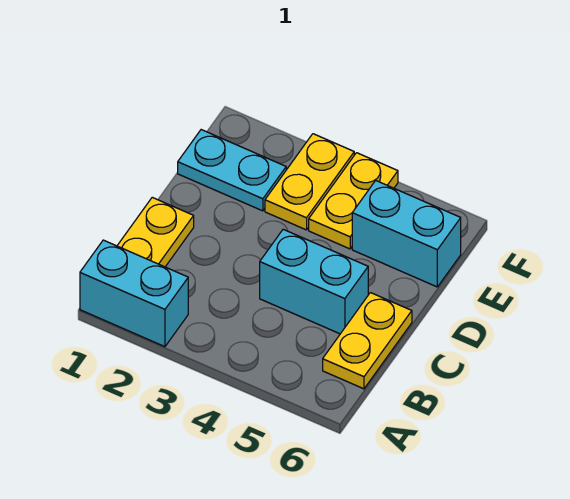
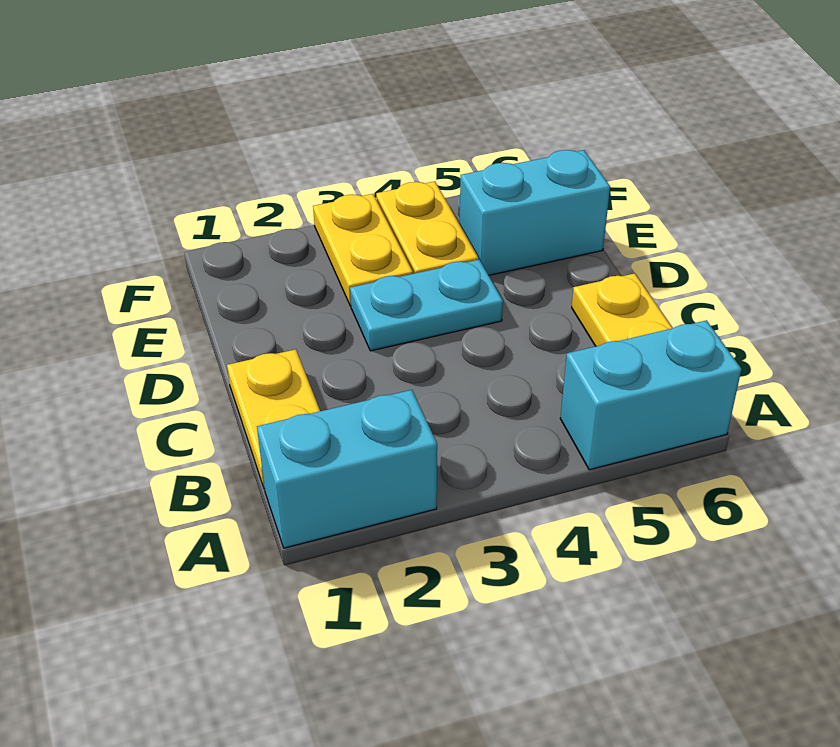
cyan brick C4:C5 level 1 -> cyan brick A5:A6 level 1
cyan plate E1:E2 level 1 -> cyan plate D3:D4 level 1

